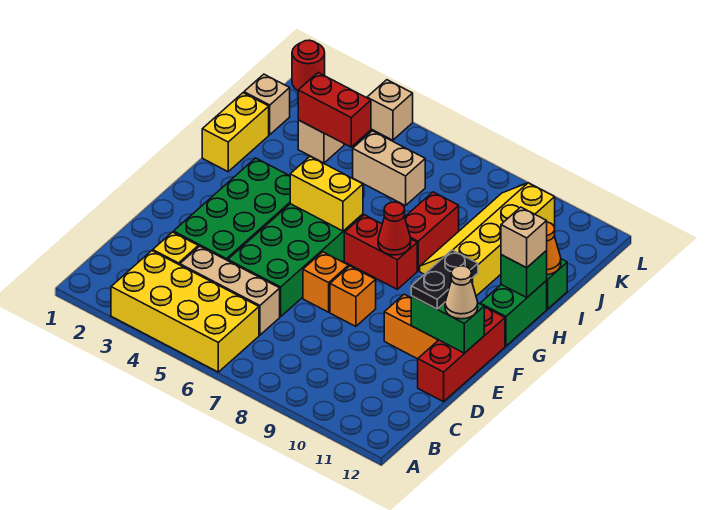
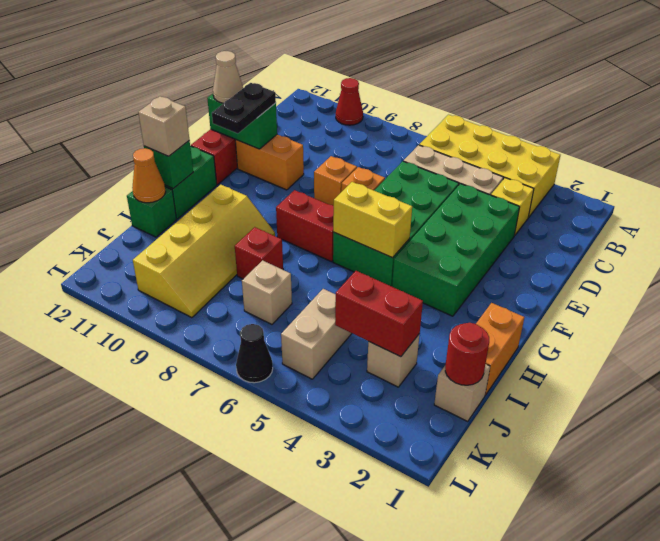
red cone G8 level 2 -> red cone A10 level 1
yellow brick H1:I1 level 1 -> orange brick H1:I1 level 1
red brick H8:I8 level 1 -> red brick I8 level 1
tan brick J5:J6 level 1 -> tan brick J5:K5 level 1
red round brick L1 level 1 -> red round brick J1 level 2
tan brick L4 level 1 -> tan brick J7 level 1
none -> black cone L6 level 1

